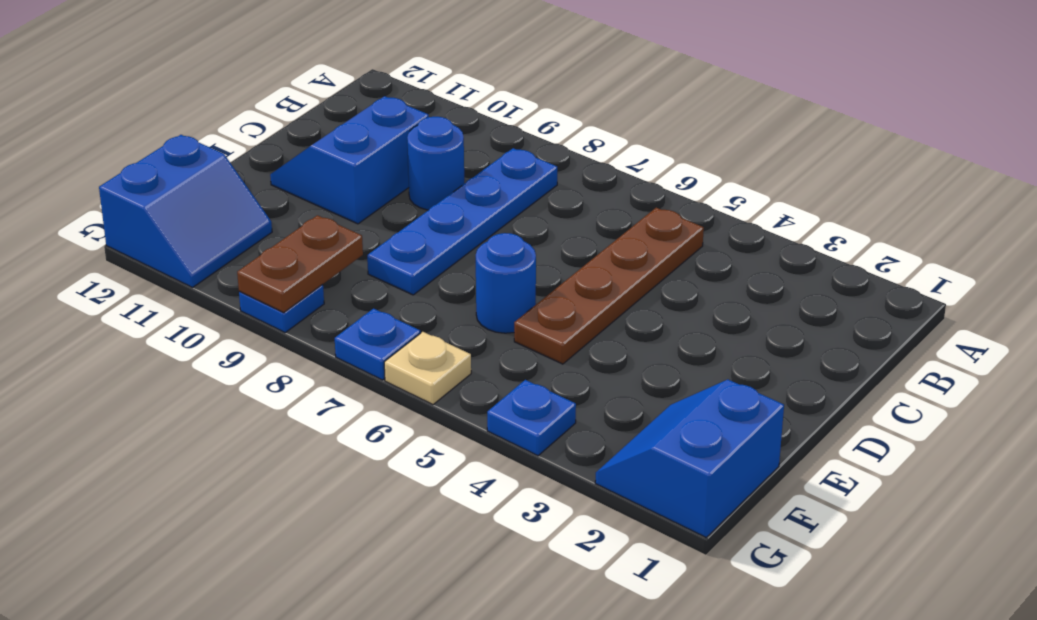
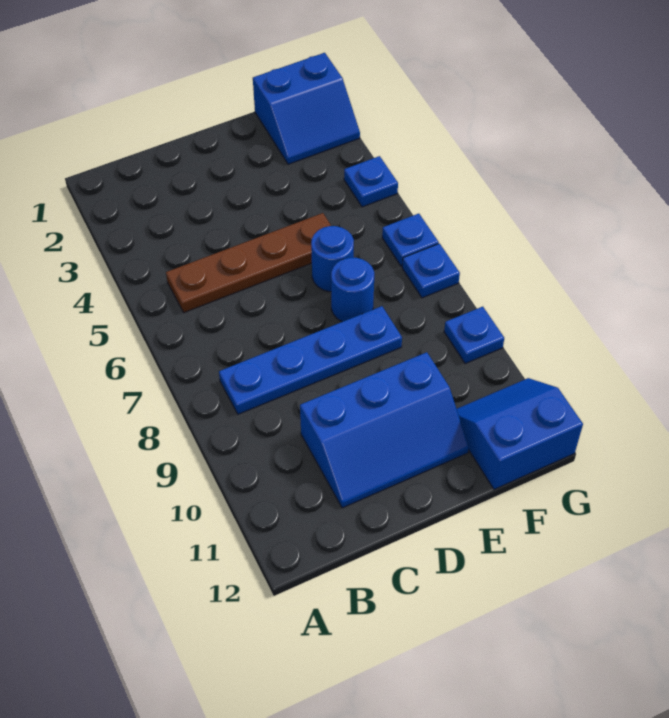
blue round brick C9 level 1 -> blue round brick E7 level 1
blue slope C10:D11 level 1 top 10 -> blue slope C10:E11 level 1 top 10
brown plate F9:G9 level 2 -> none
tan plate G6 level 1 -> blue plate G6 level 1

